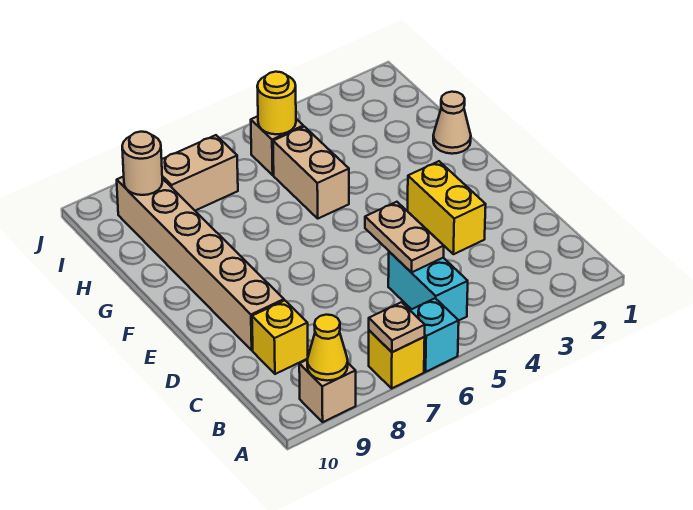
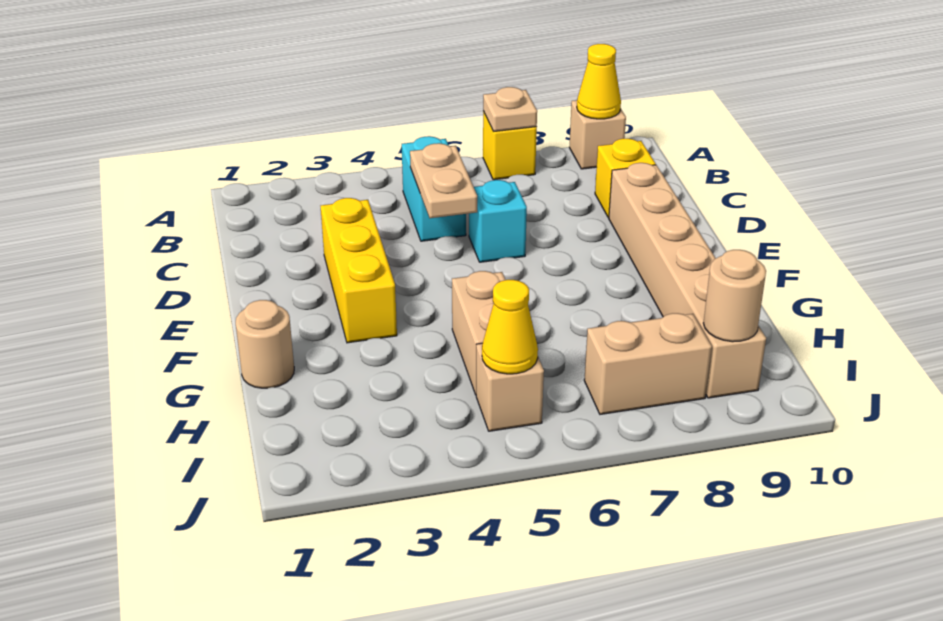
cyan brick A6 level 1 -> cyan brick D6 level 1
yellow brick D3:E3 level 1 -> yellow brick D3:F3 level 1
tan cone G1 level 1 -> tan round brick G1 level 1
yellow round brick I5 level 2 -> yellow cone I5 level 2

